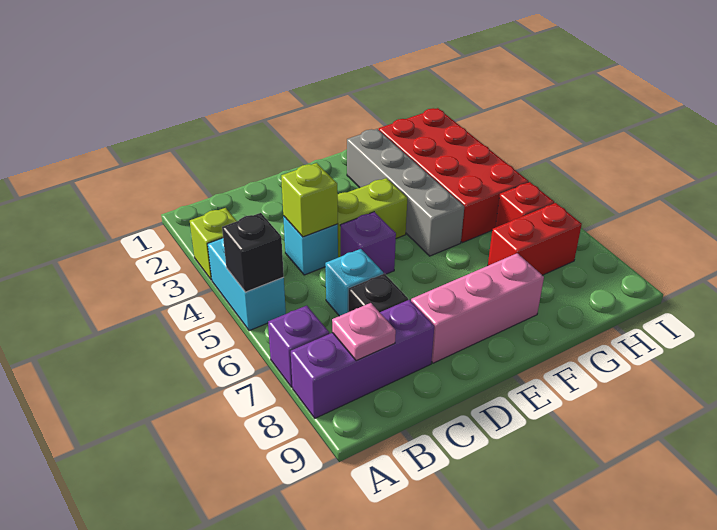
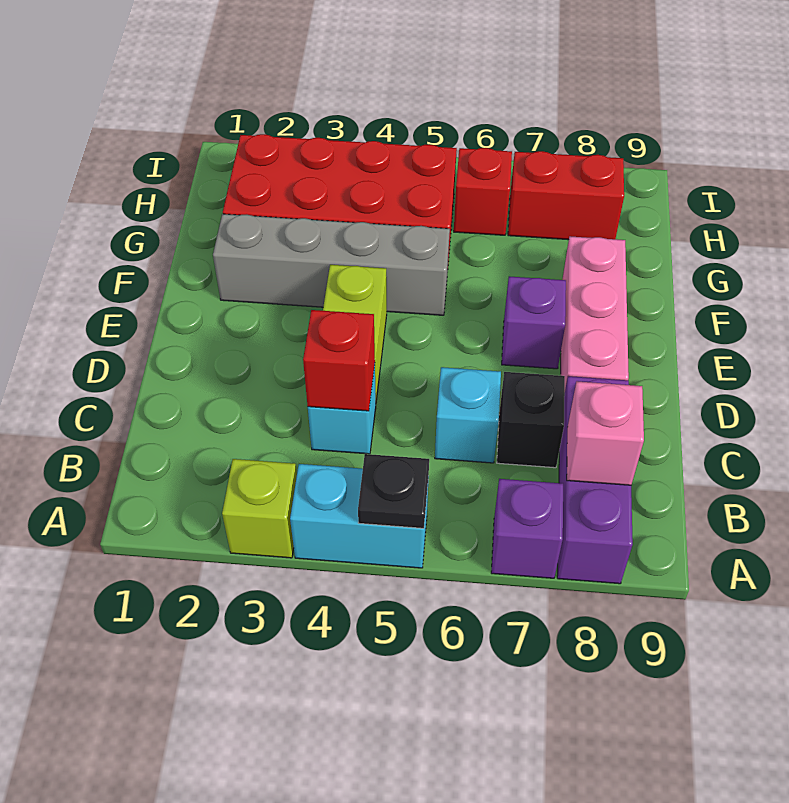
black brick A5 level 2 -> black plate A5 level 2
pink plate B8 level 2 -> pink brick B8 level 2
lime brick C4 level 2 -> red brick C4 level 2
purple brick D5 level 1 -> purple brick E7 level 1
red brick G7:H7 level 1 -> red brick H7:H8 level 1

